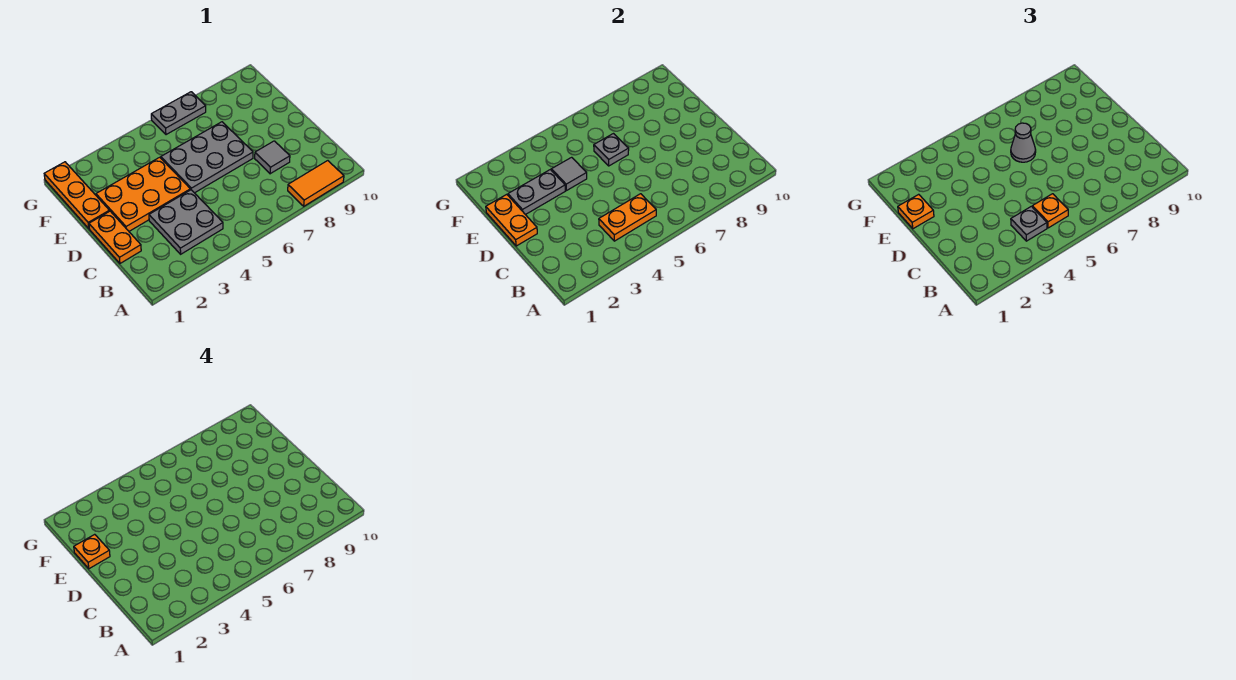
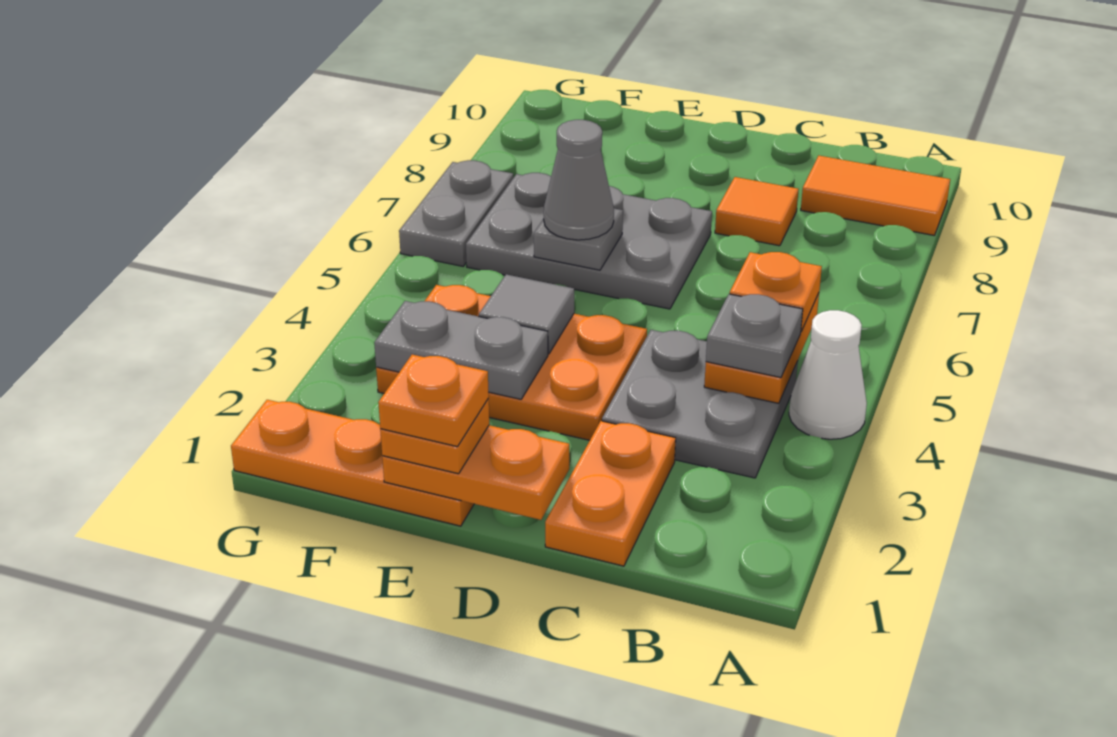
none -> white cone A4 level 1
orange tile A8:A9 level 1 -> orange tile A9:B9 level 1
orange plate C1:D1 level 1 -> orange plate C1:C2 level 1
grey tile C8 level 1 -> orange tile C8 level 1
orange plate D2:E4 level 1 -> orange plate D3:F4 level 1
grey plate D5:E7 level 1 -> grey plate D6:F7 level 1
grey plate E2:E3 level 2 -> grey plate E3:F3 level 2

